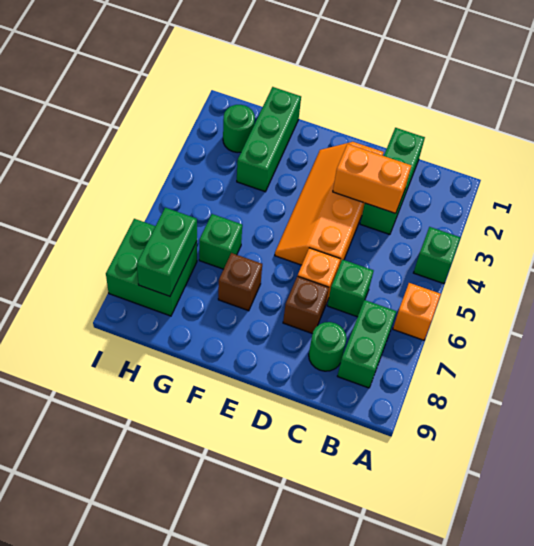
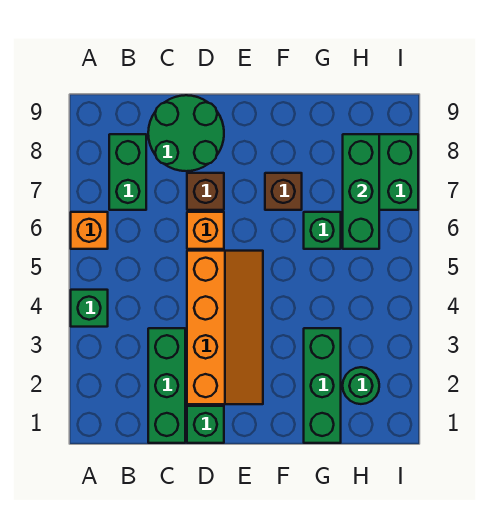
orange brick C3:D3 level 2 -> none
green brick C6 level 1 -> green brick D1 level 1
green round brick C8 level 1 -> green round brick C8:D9 level 1
green brick H7:H8 level 2 -> green brick H6:H8 level 2

